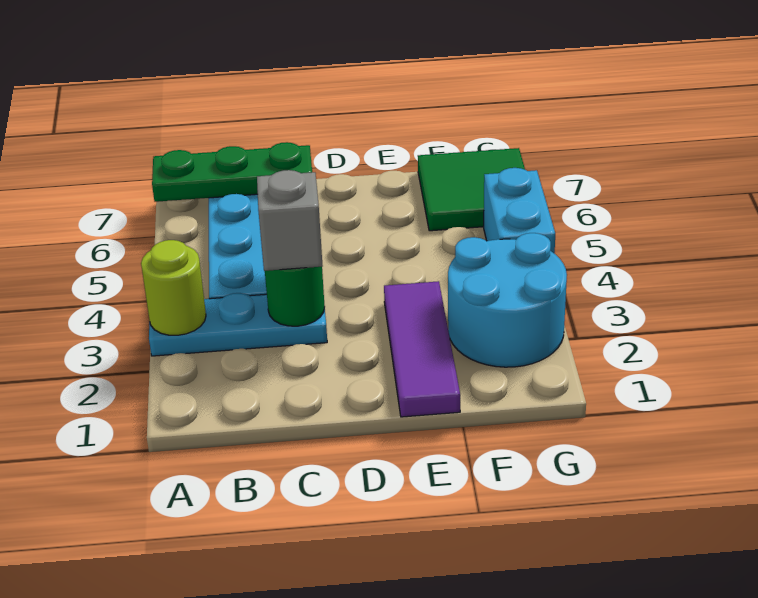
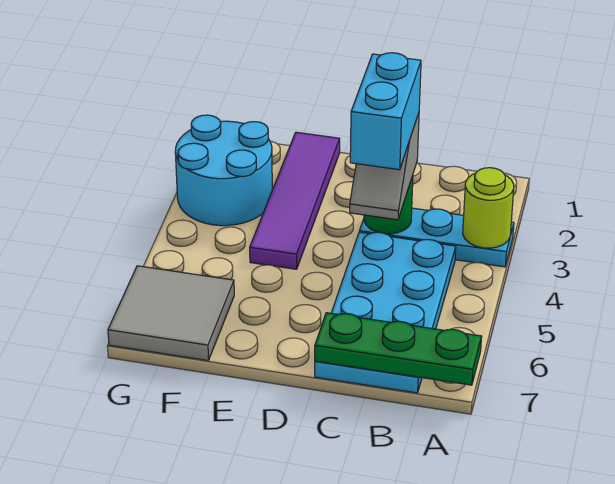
purple tile E1:E3 level 1 -> purple tile E1:E4 level 1
green tile F6:G7 level 1 -> grey tile F6:G7 level 1
cyan brick G4:G5 level 1 -> cyan brick C3:C4 level 4

